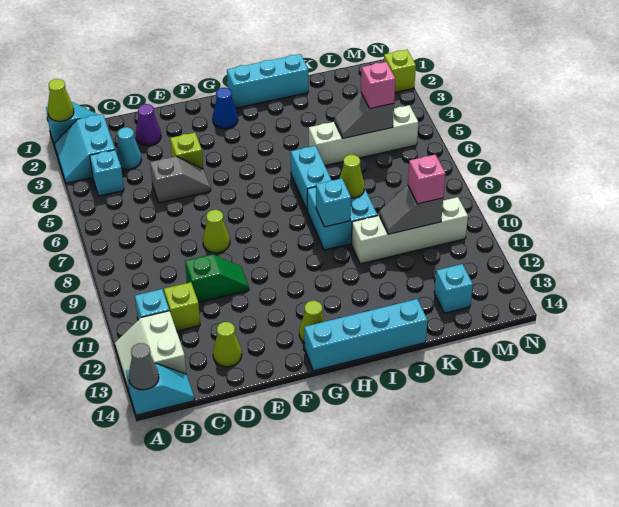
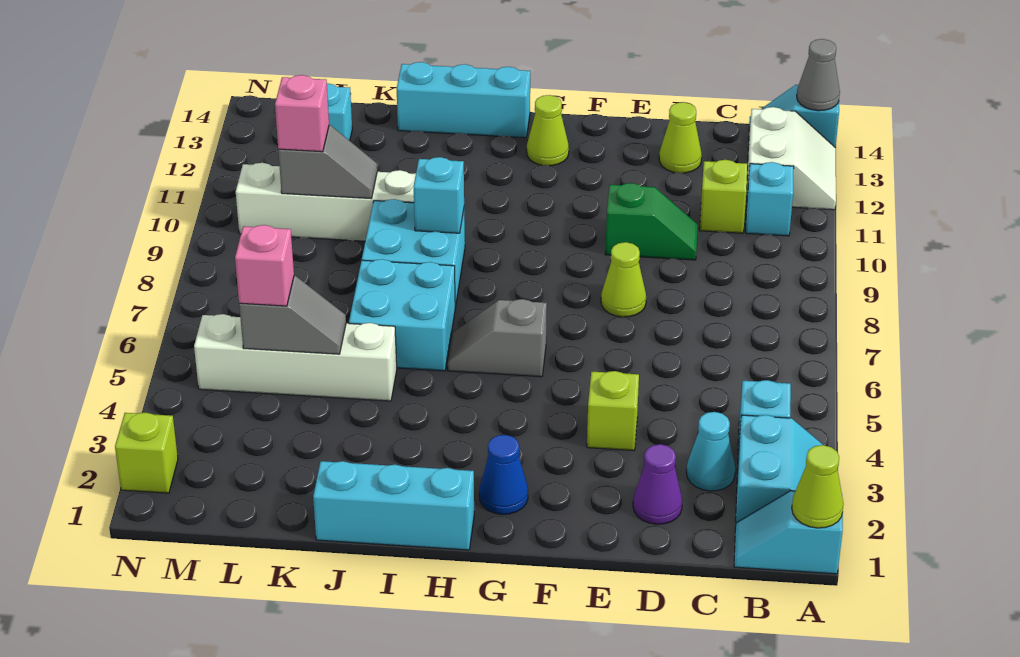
grey slope D5:E5 level 1 top D -> grey slope G6:H6 level 1 top G
green slope D10:E10 level 1 top D -> green slope D10:E10 level 1 top E
cyan brick G14:J14 level 1 -> cyan brick H14:J14 level 1
cyan brick I6:I7 level 1 -> cyan brick I6:J7 level 1
lime cone J8 level 2 -> none

